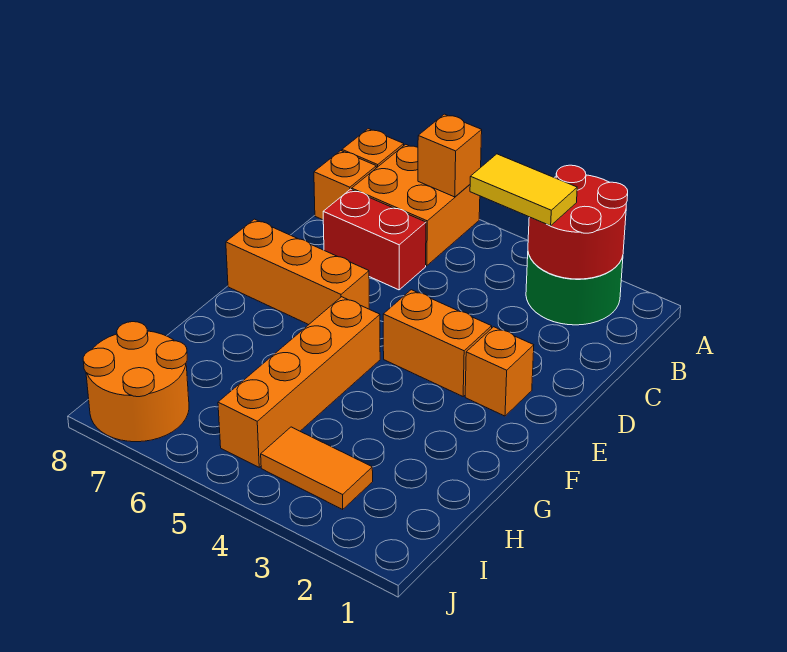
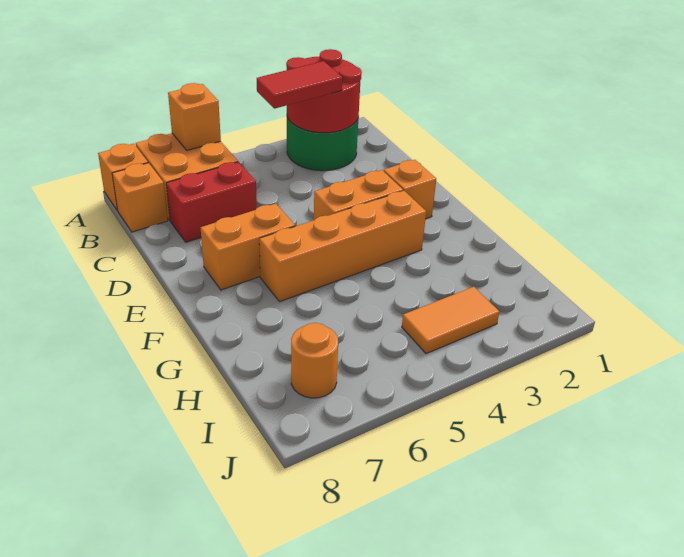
yellow tile B3:B4 level 3 -> red tile B3:B4 level 3
orange brick E6:E8 level 1 -> orange brick E6:E7 level 1
orange brick F5:I5 level 1 -> orange brick F3:F6 level 1
orange round brick I7:J8 level 1 -> orange round brick I7 level 1

